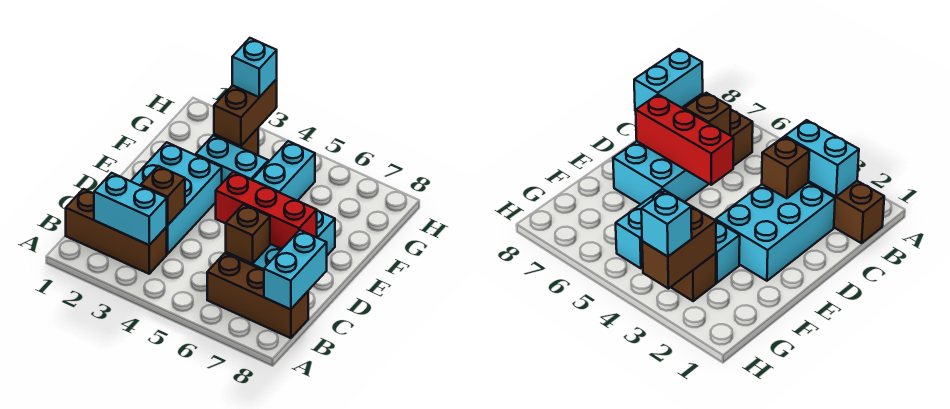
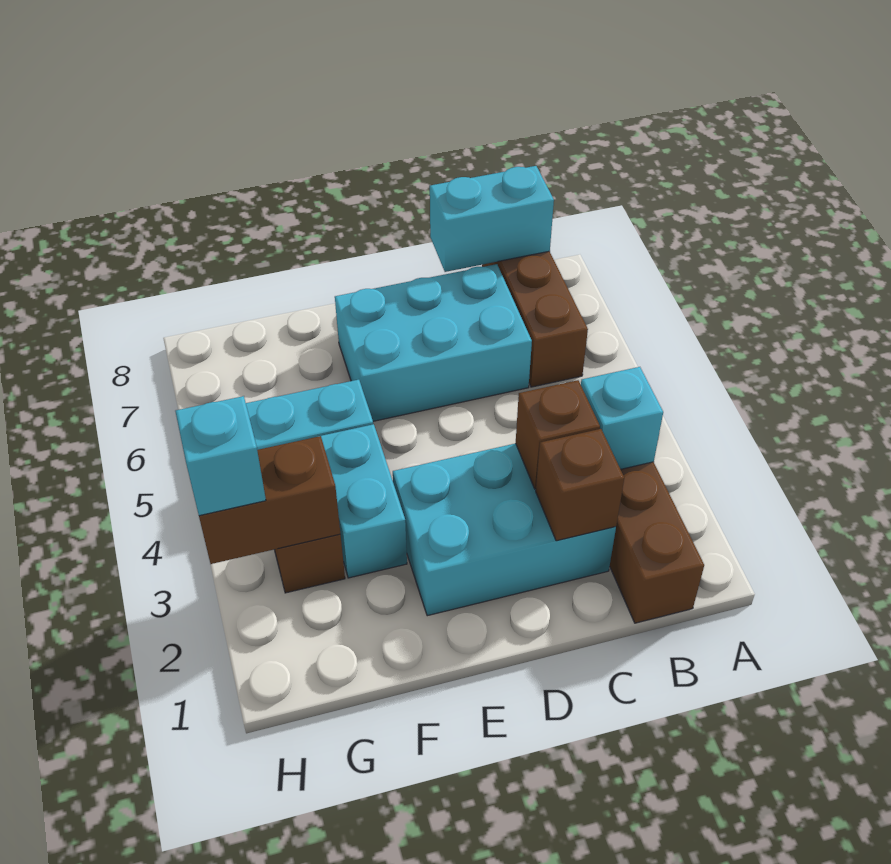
cyan brick B2:B3 level 2 -> cyan brick B3 level 2
brown brick C6 level 2 -> brown brick C2 level 2
red brick D5:D7 level 2 -> none

